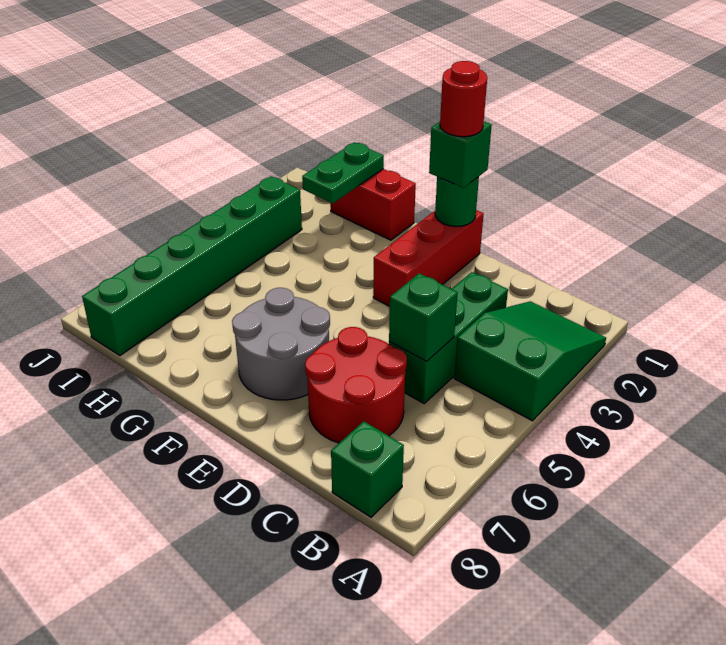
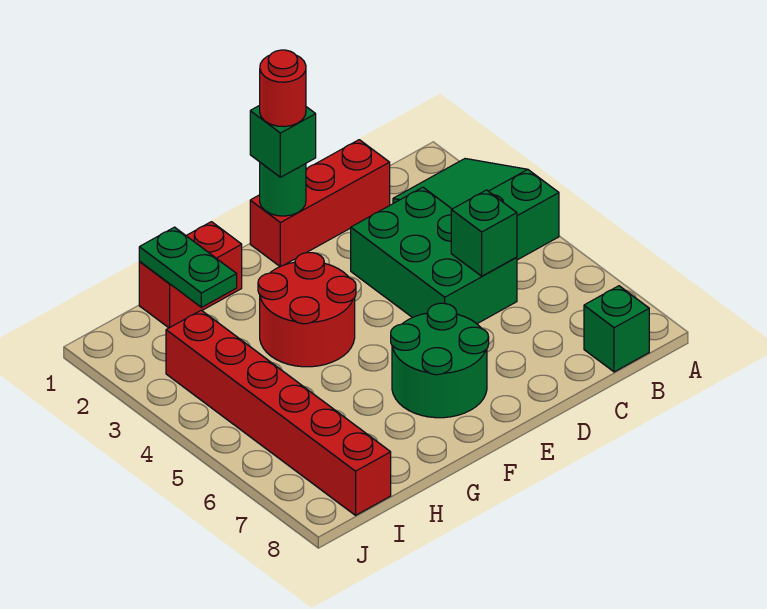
green brick C3:C5 level 1 -> green brick C3:D5 level 1
red round brick C6:D7 level 1 -> red round brick F3:G4 level 1
red brick E1:E3 level 1 -> red brick C1:E1 level 1
grey round brick E6:F7 level 1 -> green round brick E6:F7 level 1
green brick I3:I8 level 1 -> red brick I3:I8 level 1

